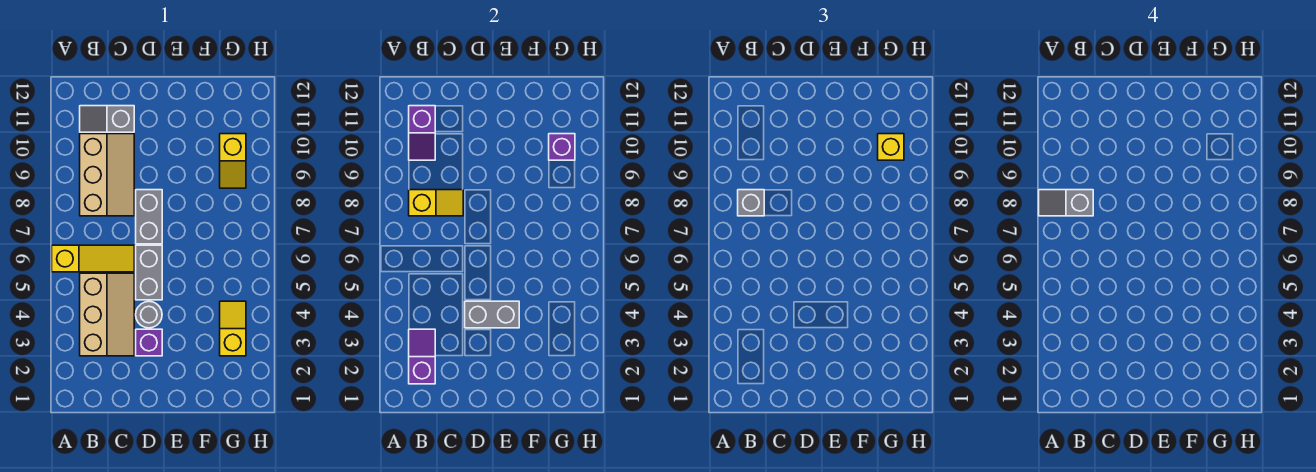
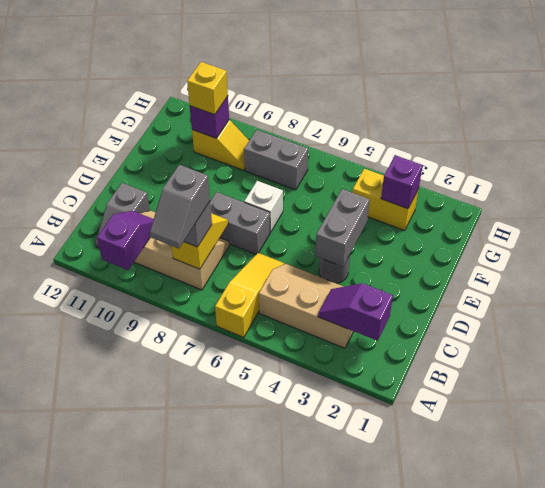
purple slope B10:B11 level 2 top 11 -> purple slope A10:B10 level 2 top A
purple brick D3 level 1 -> purple brick G3 level 2
grey brick D5:D6 level 1 -> grey brick G7:G8 level 1
none -> white brick E7 level 1
yellow slope G3:G4 level 1 top 3 -> yellow brick G3:G4 level 1

